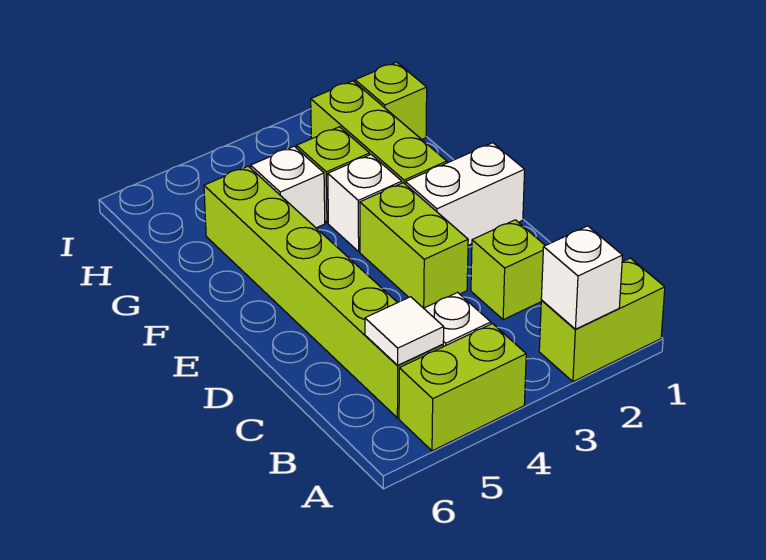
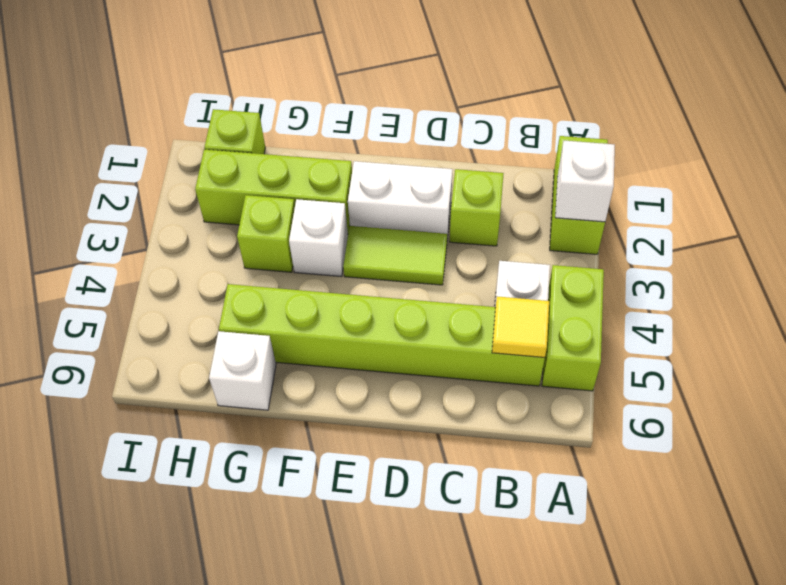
white tile B5 level 2 -> yellow tile B5 level 2
lime brick D3:E3 level 1 -> lime tile D3:E3 level 1
white brick E1:E2 level 1 -> white brick D2:E2 level 1
white brick G4 level 1 -> white brick G6 level 1

